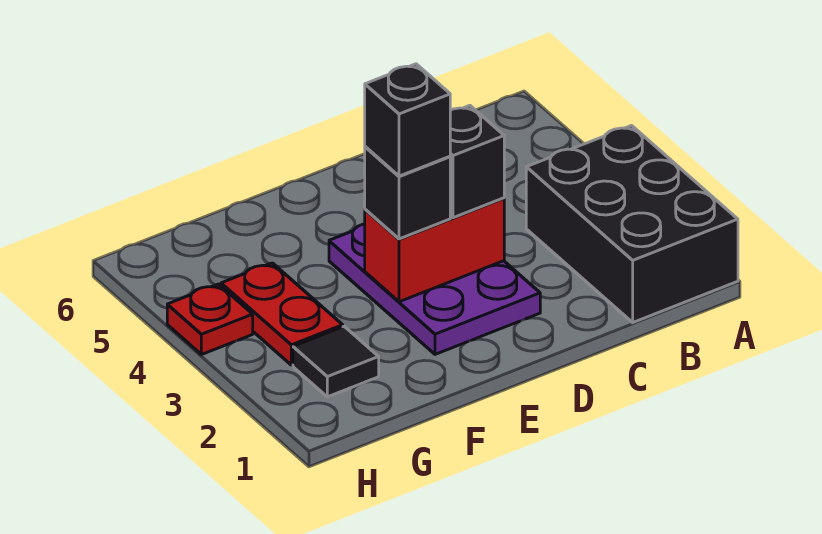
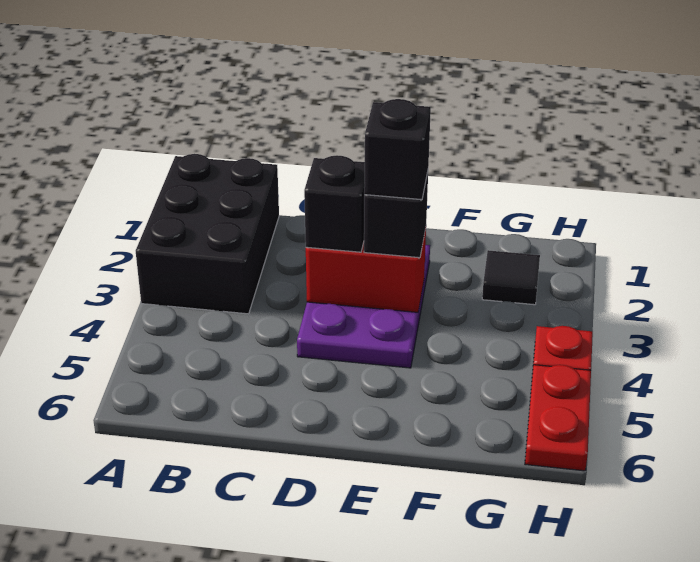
red plate G3:G4 level 1 -> red plate H5:H6 level 1

